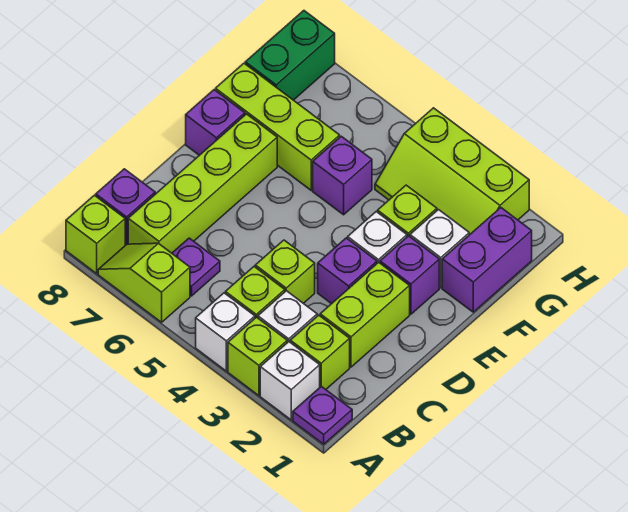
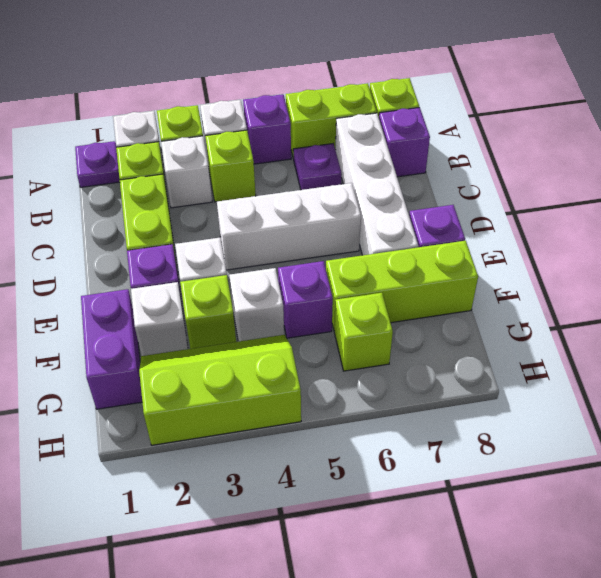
lime slope A6:A7 level 1 top 6 -> lime brick A6:A7 level 1
lime brick B7:E7 level 1 -> white brick B7:E7 level 1
lime brick C4 level 1 -> lime brick G6 level 1
purple brick D3 level 1 -> purple brick A5 level 1
none -> white brick D4:D6 level 1
none -> white brick F4 level 1
green brick G8:H8 level 1 -> none

